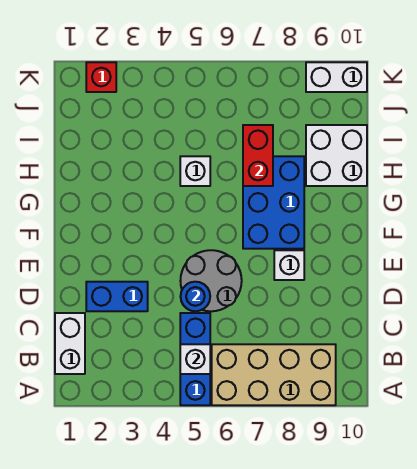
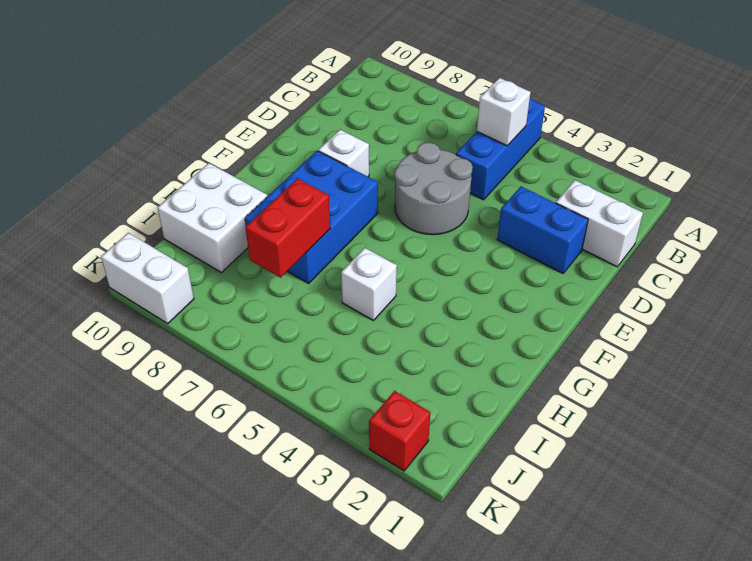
tan brick A6:B9 level 1 -> none
white brick B1:C1 level 1 -> white brick C1:C2 level 1
blue round brick D5 level 2 -> none

